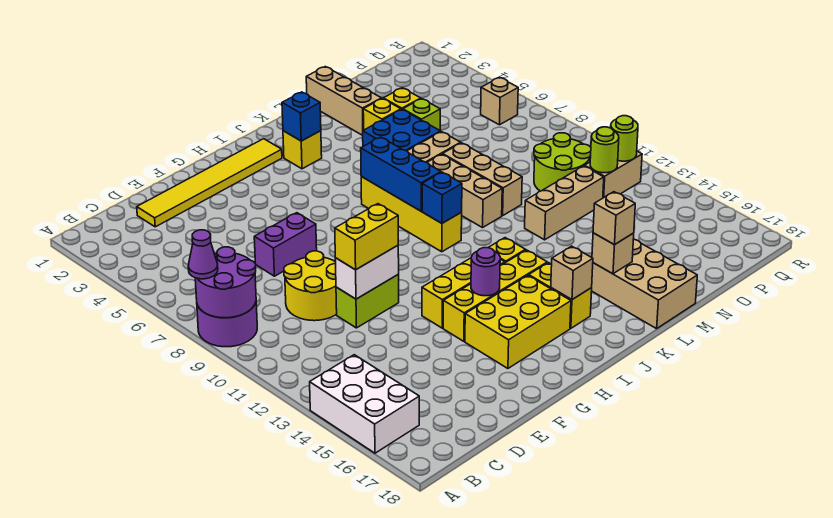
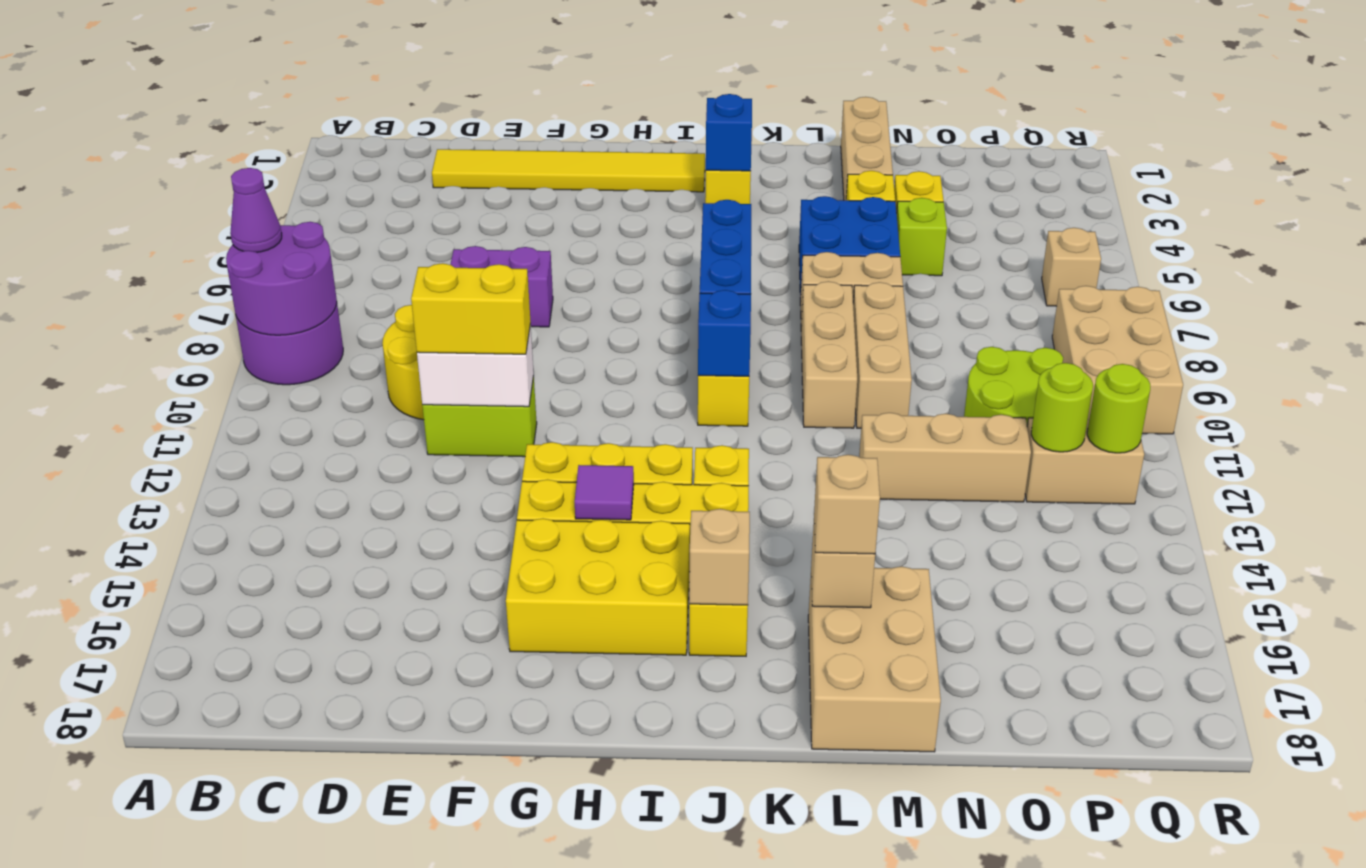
white brick A14:B16 level 1 -> none
purple round brick H14 level 2 -> purple tile H14 level 2
none -> tan brick Q8:R10 level 1

